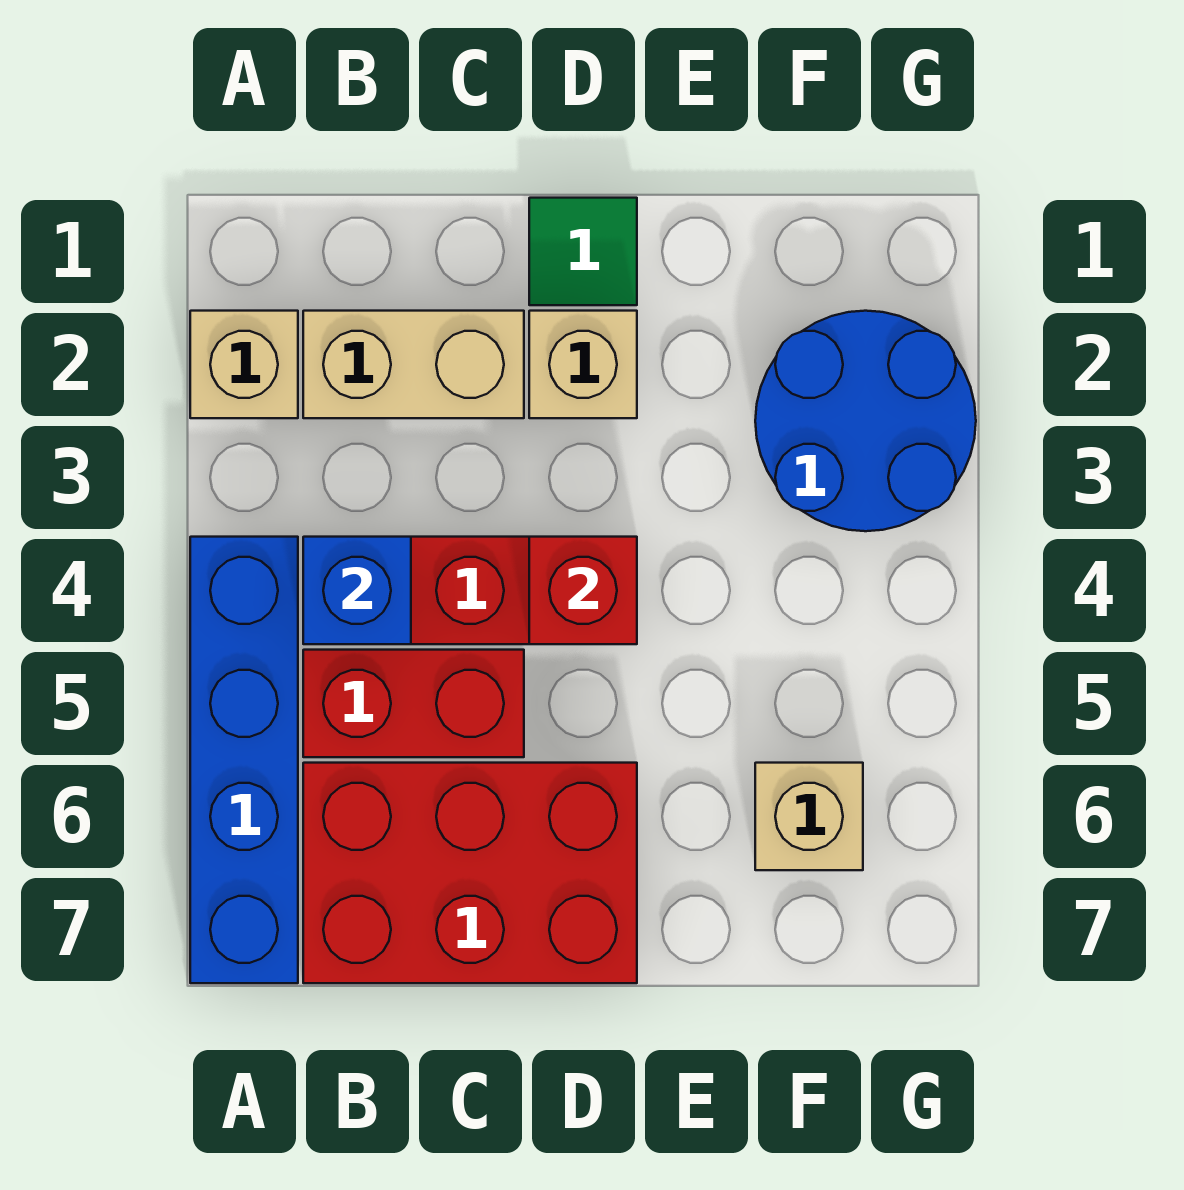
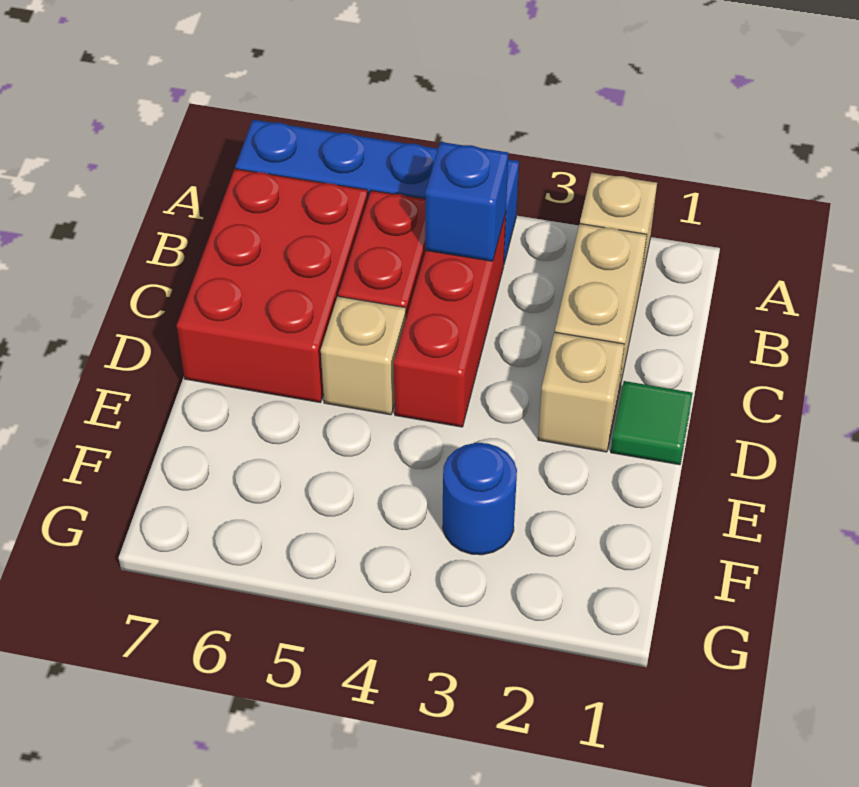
red brick D4 level 2 -> none
blue round brick F2:G3 level 1 -> blue round brick F3 level 1
tan brick F6 level 1 -> tan brick D5 level 1

